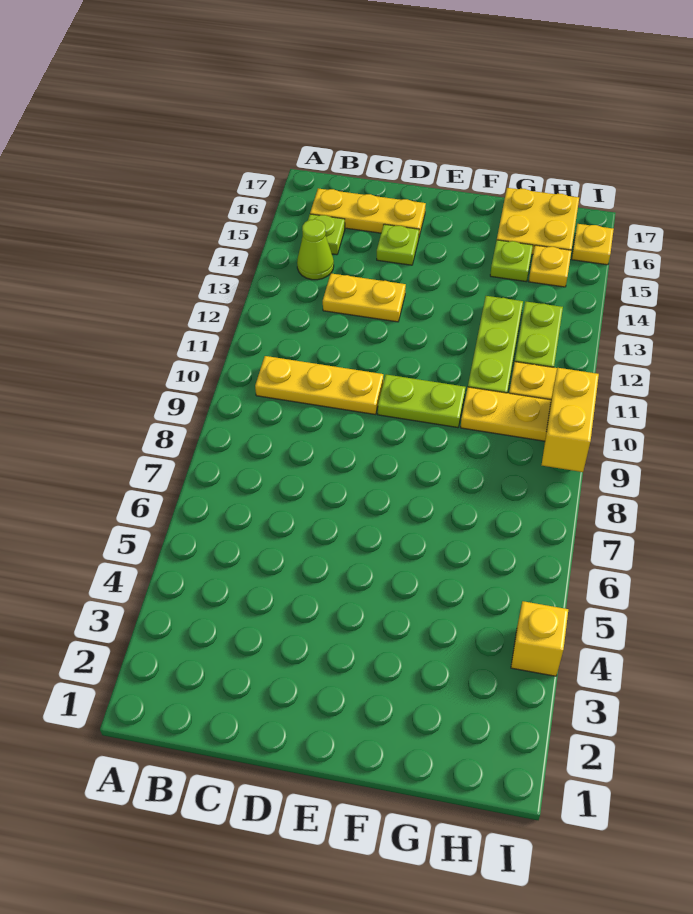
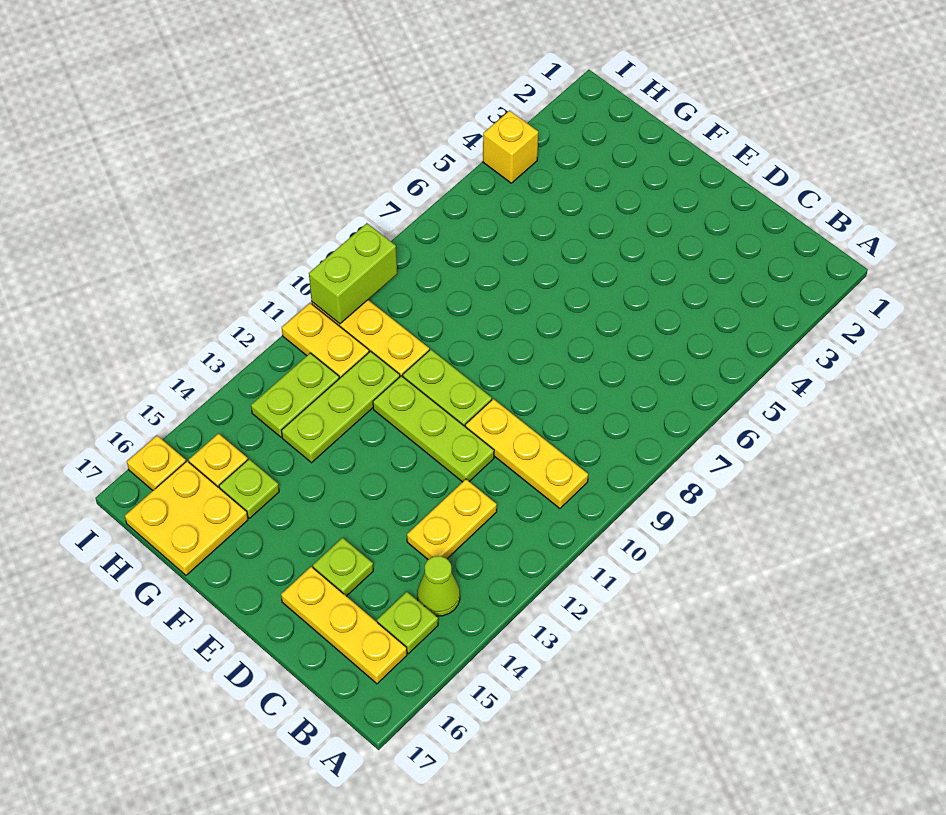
yellow plate C13:D13 level 1 -> yellow plate C12:C13 level 1
none -> lime plate D11:F11 level 1
yellow brick I9:I10 level 2 -> lime brick I9:I10 level 2

